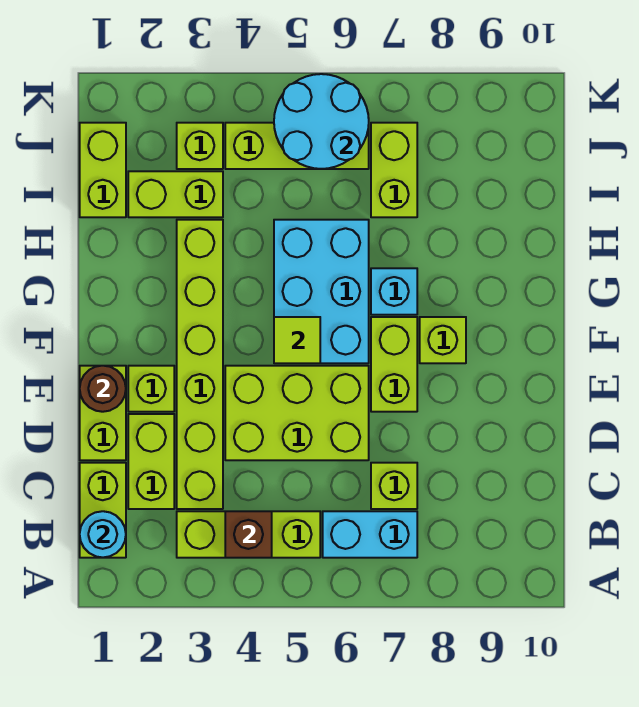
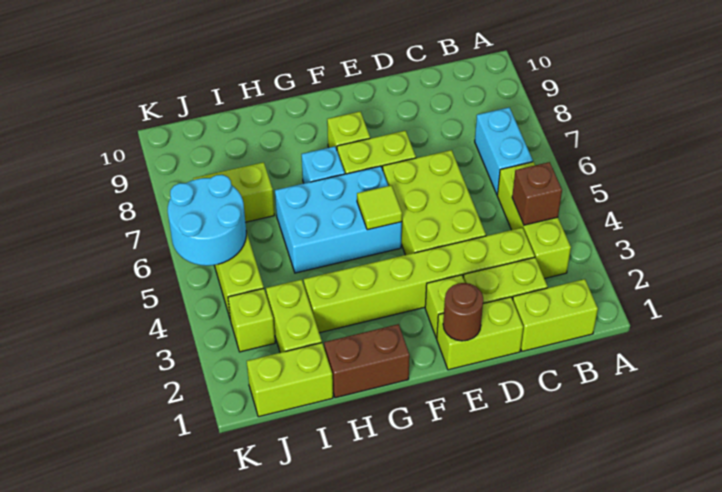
cyan round brick B1 level 2 -> none
lime brick C7 level 1 -> none
none -> brown brick G1:H1 level 1

